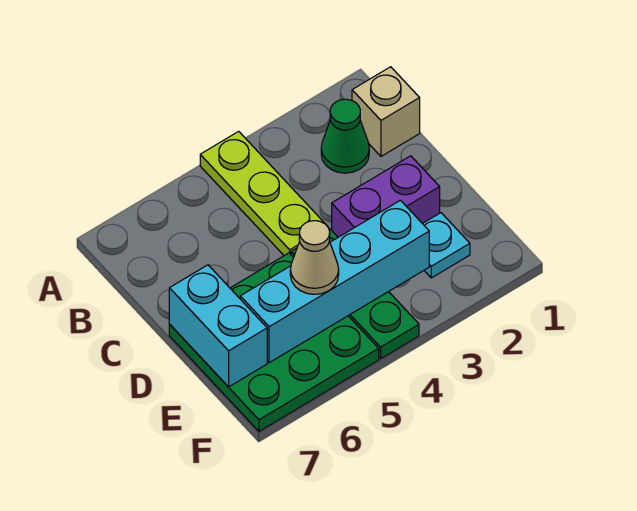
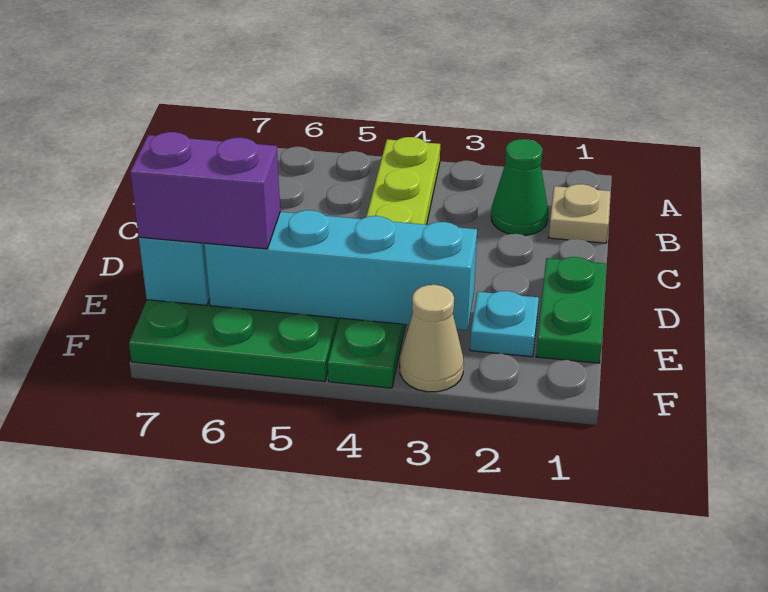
tan brick B1 level 1 -> tan plate B1 level 1
none -> green plate D1:E1 level 1
purple brick D2:D3 level 1 -> purple brick E6:E7 level 3
tan cone E5 level 3 -> tan cone F3 level 1

